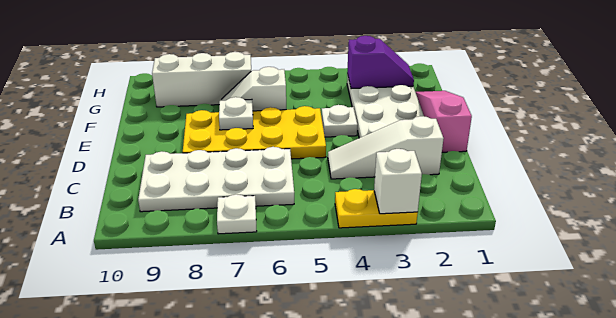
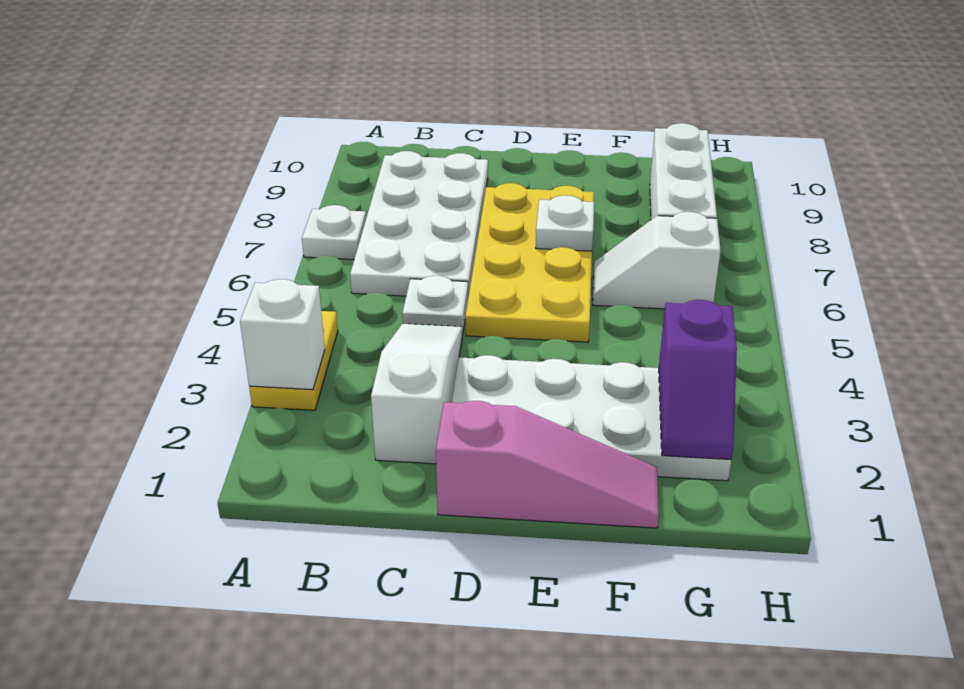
white plate E4 level 1 -> white plate C5 level 1
white slope F6:F7 level 1 top 6 -> white slope F6:G6 level 1 top G

